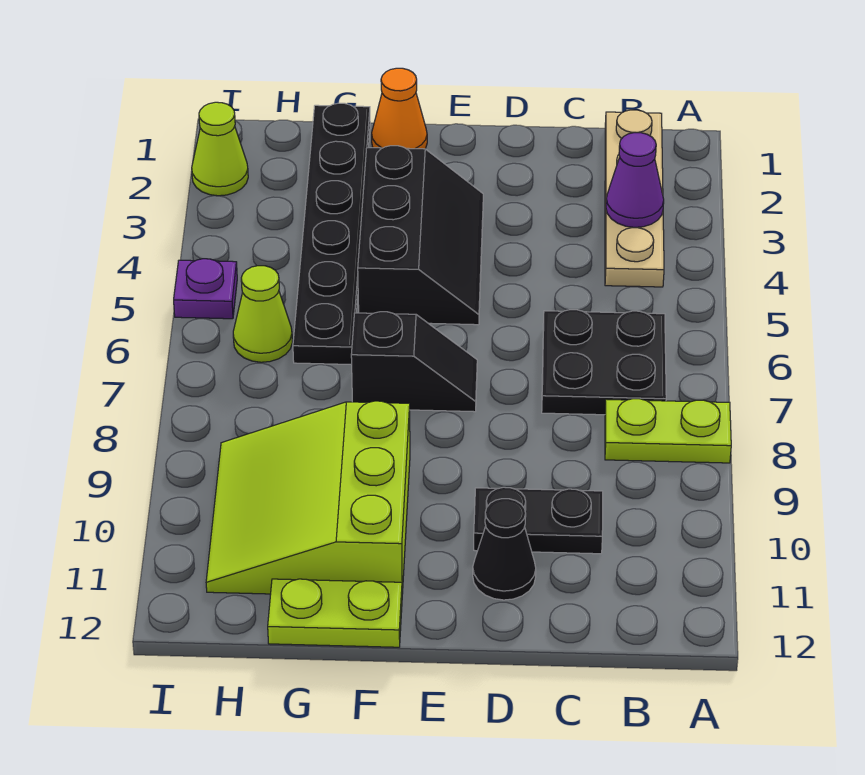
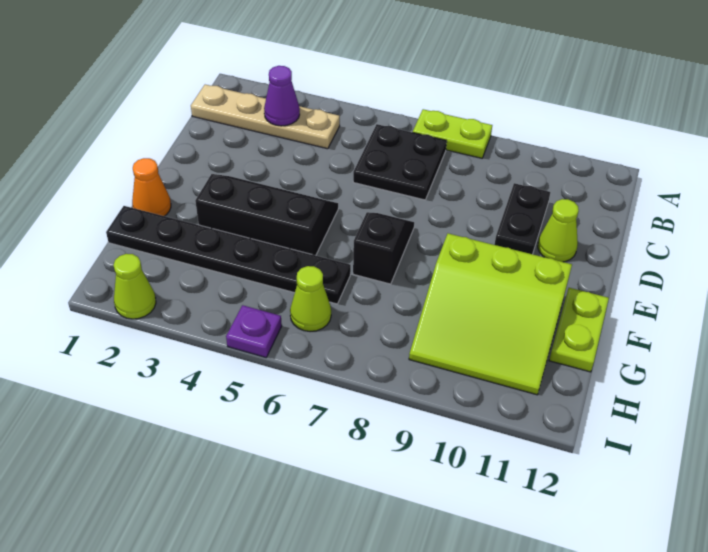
lime plate A8:B8 level 1 -> lime plate A7:A8 level 1
black cone D11 level 1 -> lime cone D11 level 1

